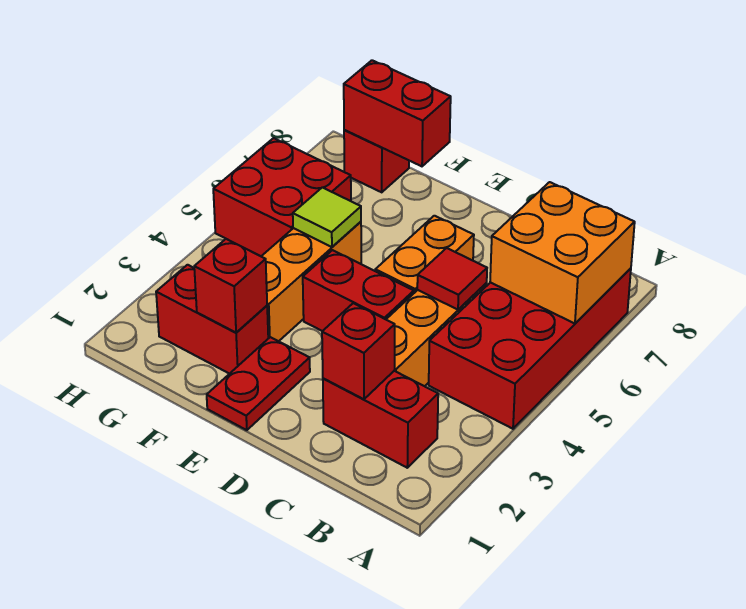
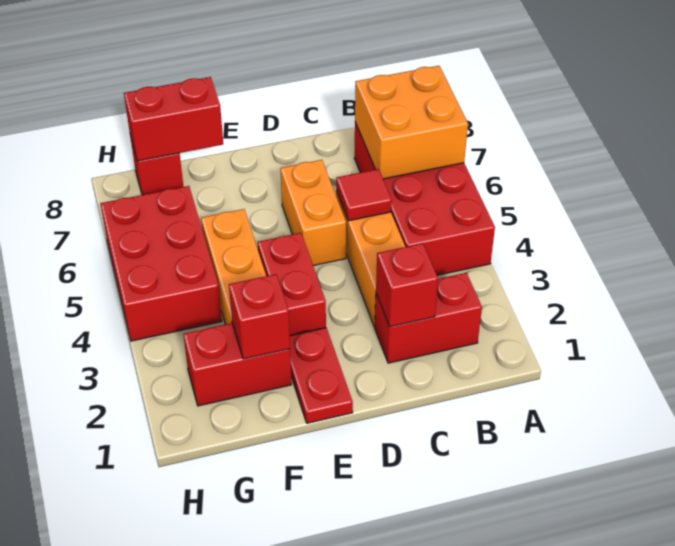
red brick D4:E4 level 1 -> red brick E3:E4 level 1
lime tile F5 level 2 -> none
red brick G5:H6 level 1 -> red brick G4:H6 level 1

